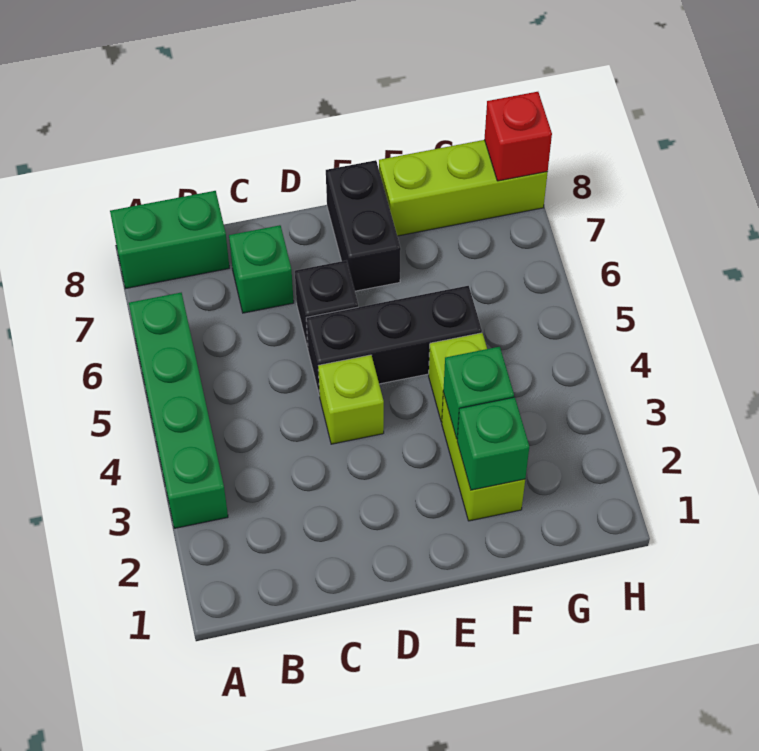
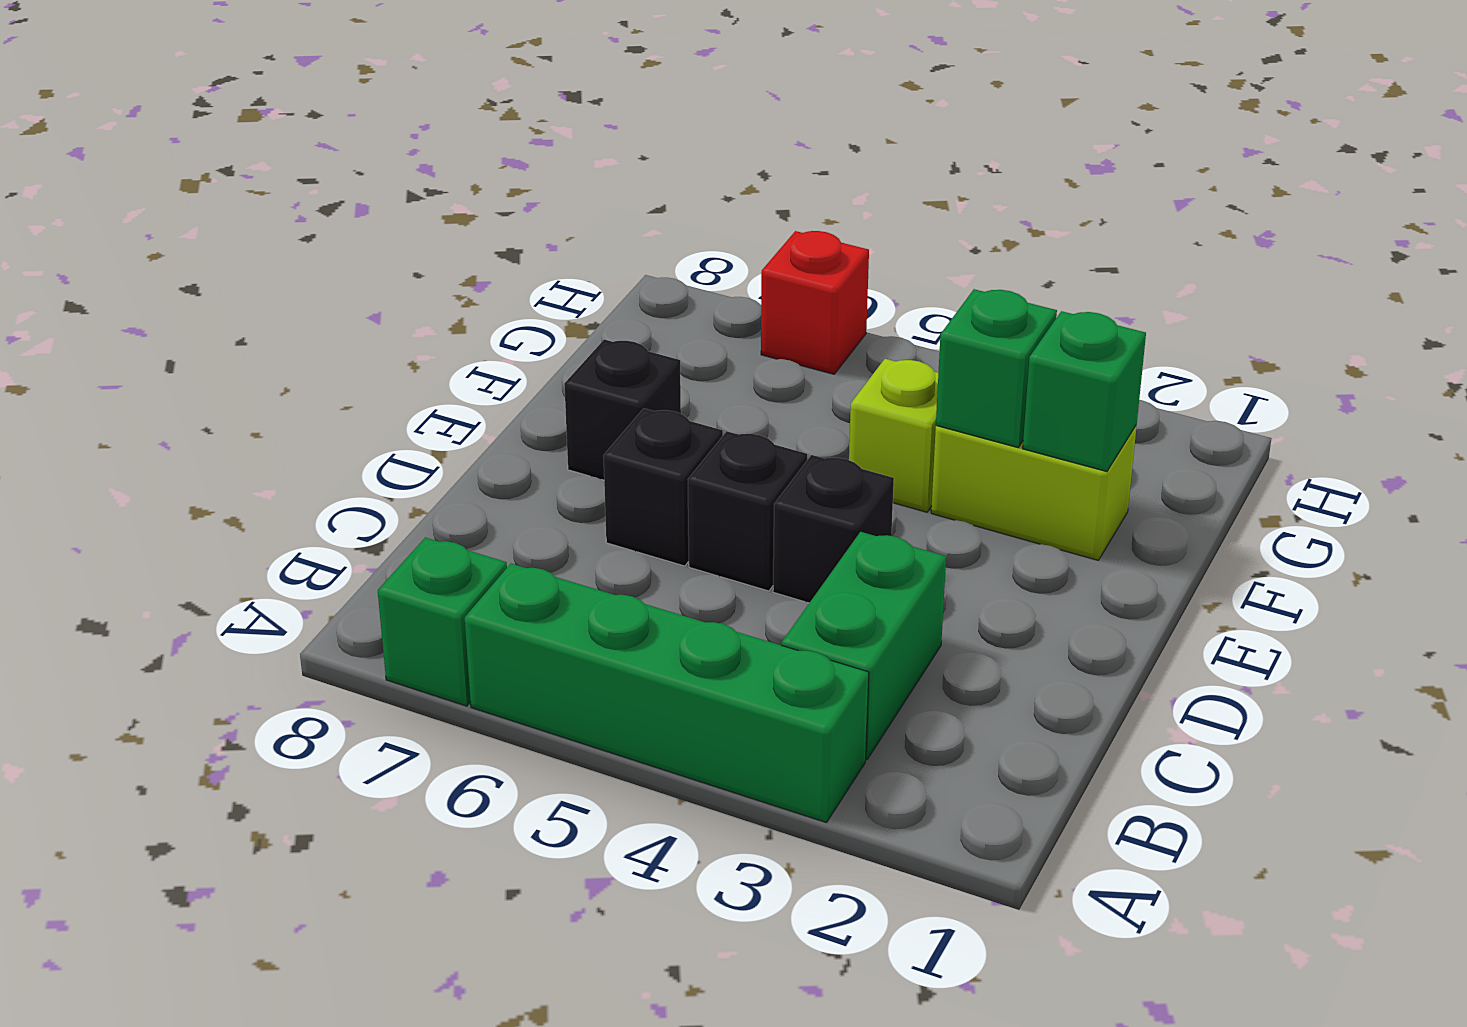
green brick A8:B8 level 1 -> green brick B3:C3 level 1
green brick C7 level 1 -> green brick A7 level 1
lime brick D4 level 1 -> black brick D4 level 1
black brick D5:F5 level 1 -> black brick D5 level 1
black brick E7:E8 level 1 -> black brick E7 level 1
lime brick F8:H8 level 1 -> none
red brick H8 level 2 -> red brick H6 level 1

